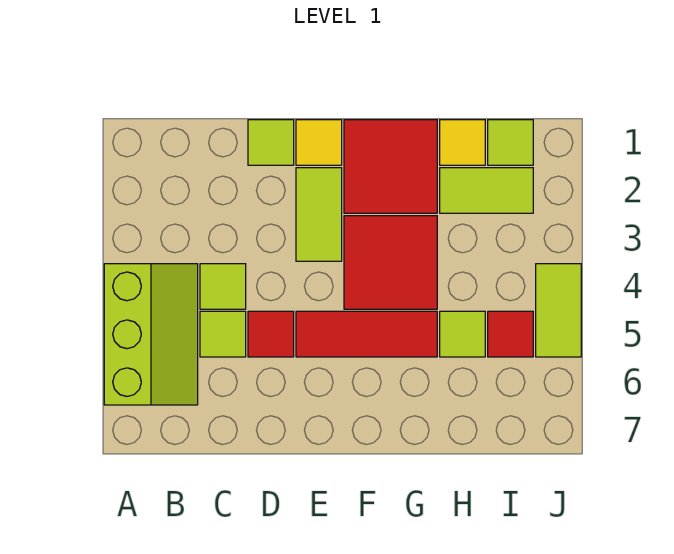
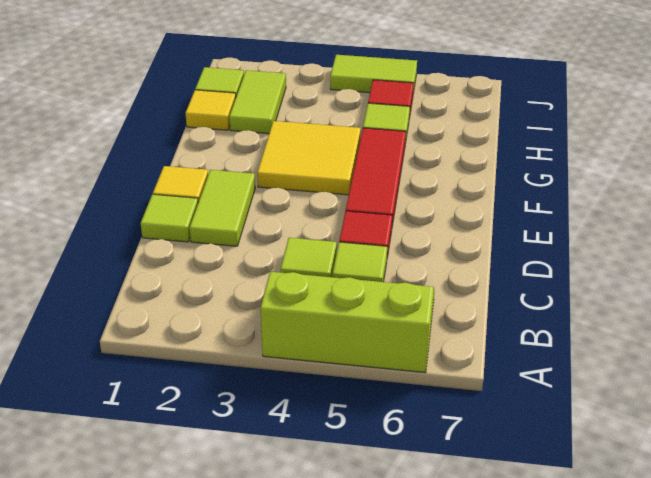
lime tile E2:E3 level 1 -> lime tile D2:E2 level 1
red tile F1:G2 level 1 -> none
red tile F3:G4 level 1 -> yellow tile F3:G4 level 1

